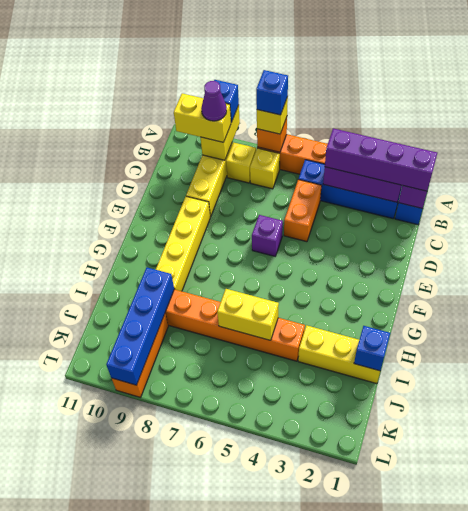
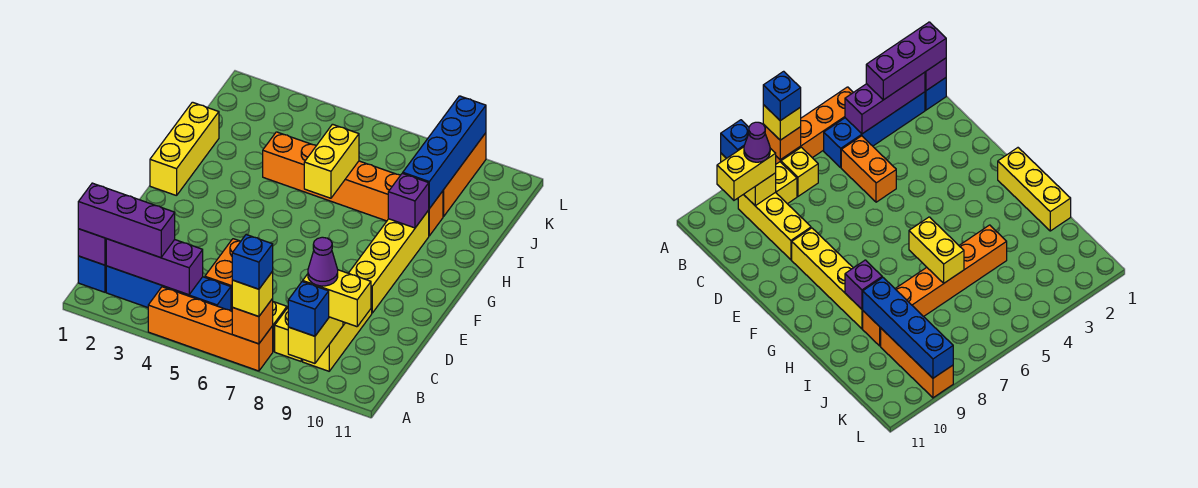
purple brick B1:B4 level 3 -> purple brick B1:B3 level 3
purple brick E6 level 1 -> purple brick H9 level 2
yellow brick I1:I3 level 1 -> yellow brick G1:I1 level 1
blue brick I1 level 2 -> none
yellow brick I5:I6 level 2 -> yellow brick H6:I6 level 2

